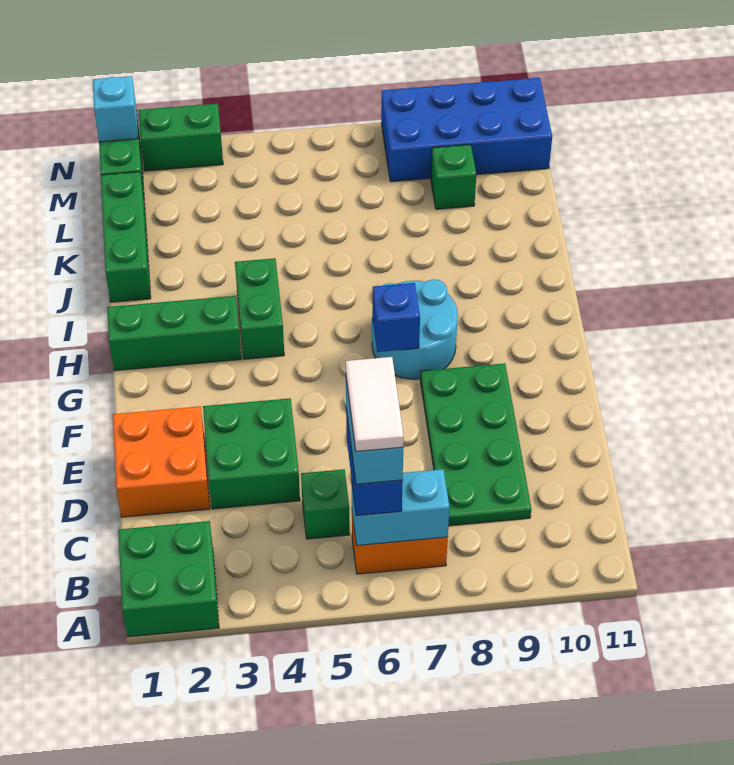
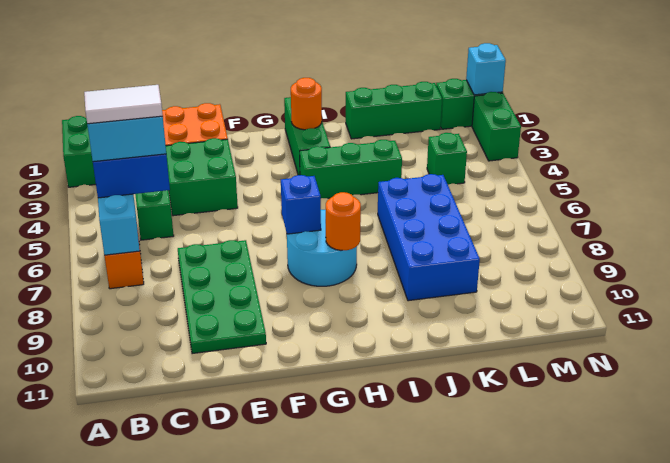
green plate C8:F9 level 1 -> green plate D7:E10 level 1
none -> orange round brick H2 level 2
green brick H4:I4 level 1 -> green brick H4:J4 level 1
none -> orange round brick H8 level 2
green brick L9 level 1 -> green brick L4 level 1
blue brick M8:N11 level 1 -> blue brick J6:K9 level 1

